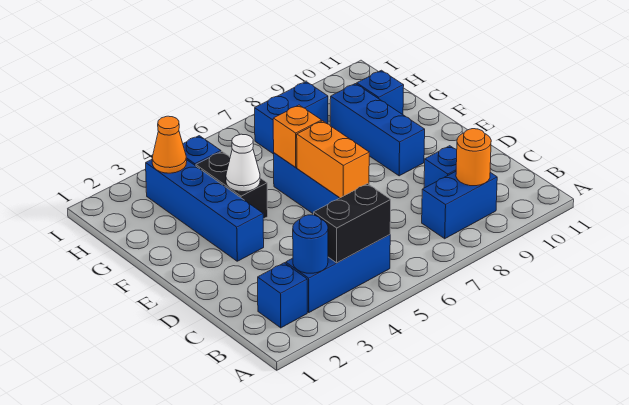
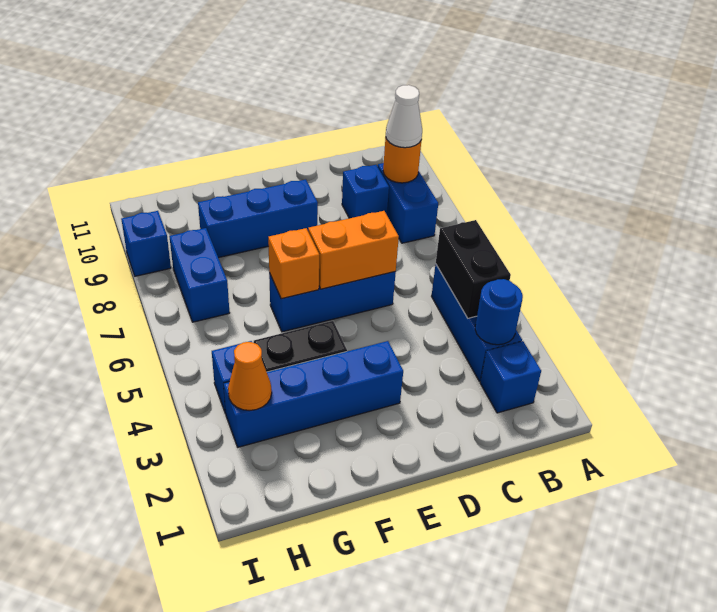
white cone F4 level 2 -> white cone B9 level 3
blue brick G10 level 1 -> blue brick I9 level 1

